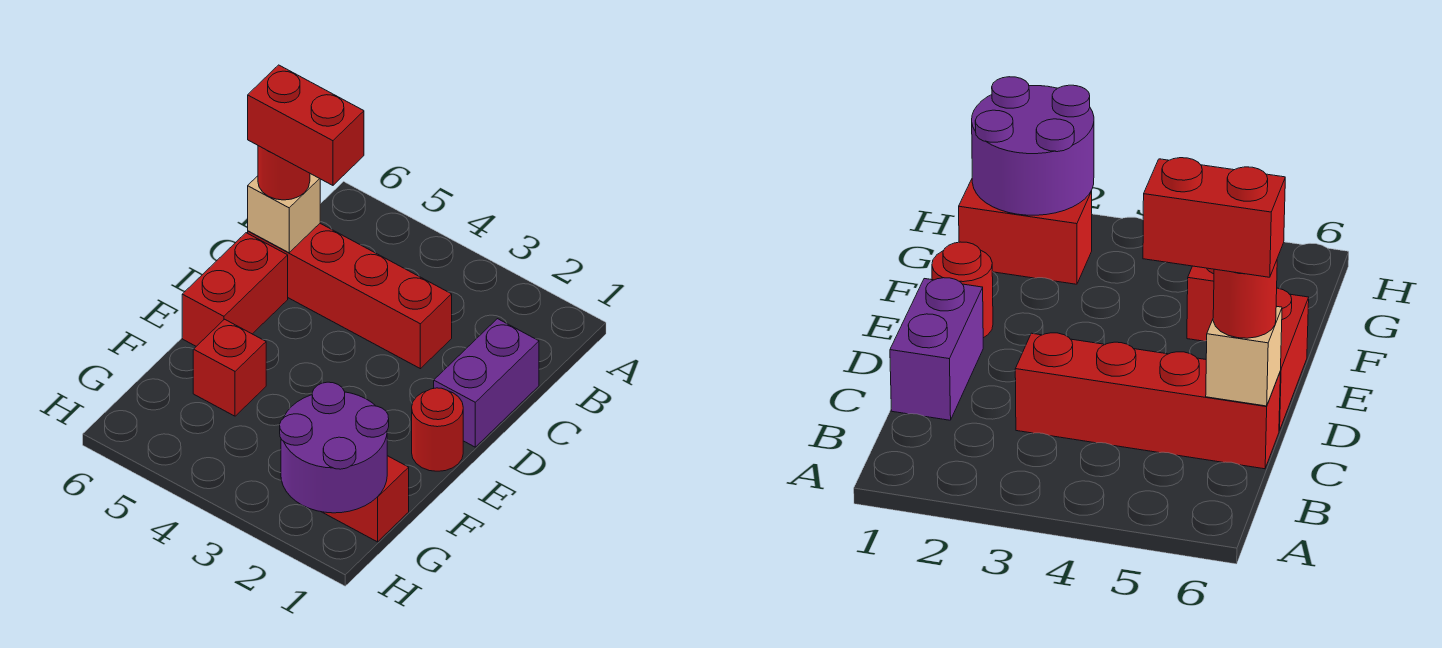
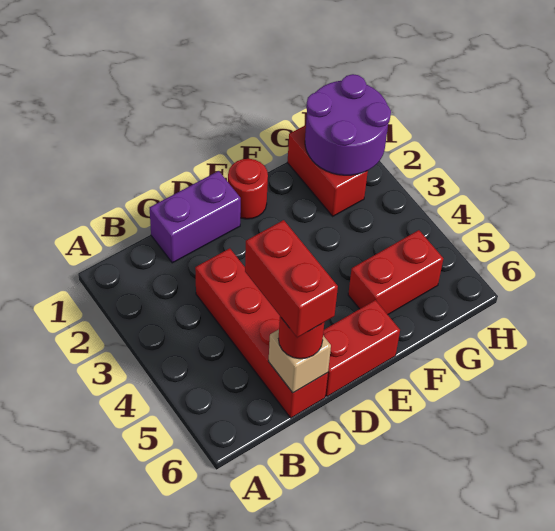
red brick F5 level 1 -> red brick F5:G5 level 1

